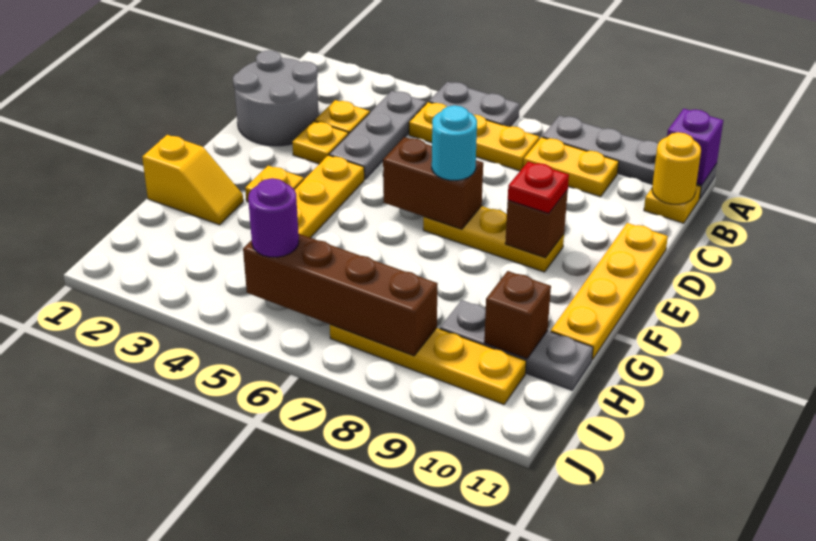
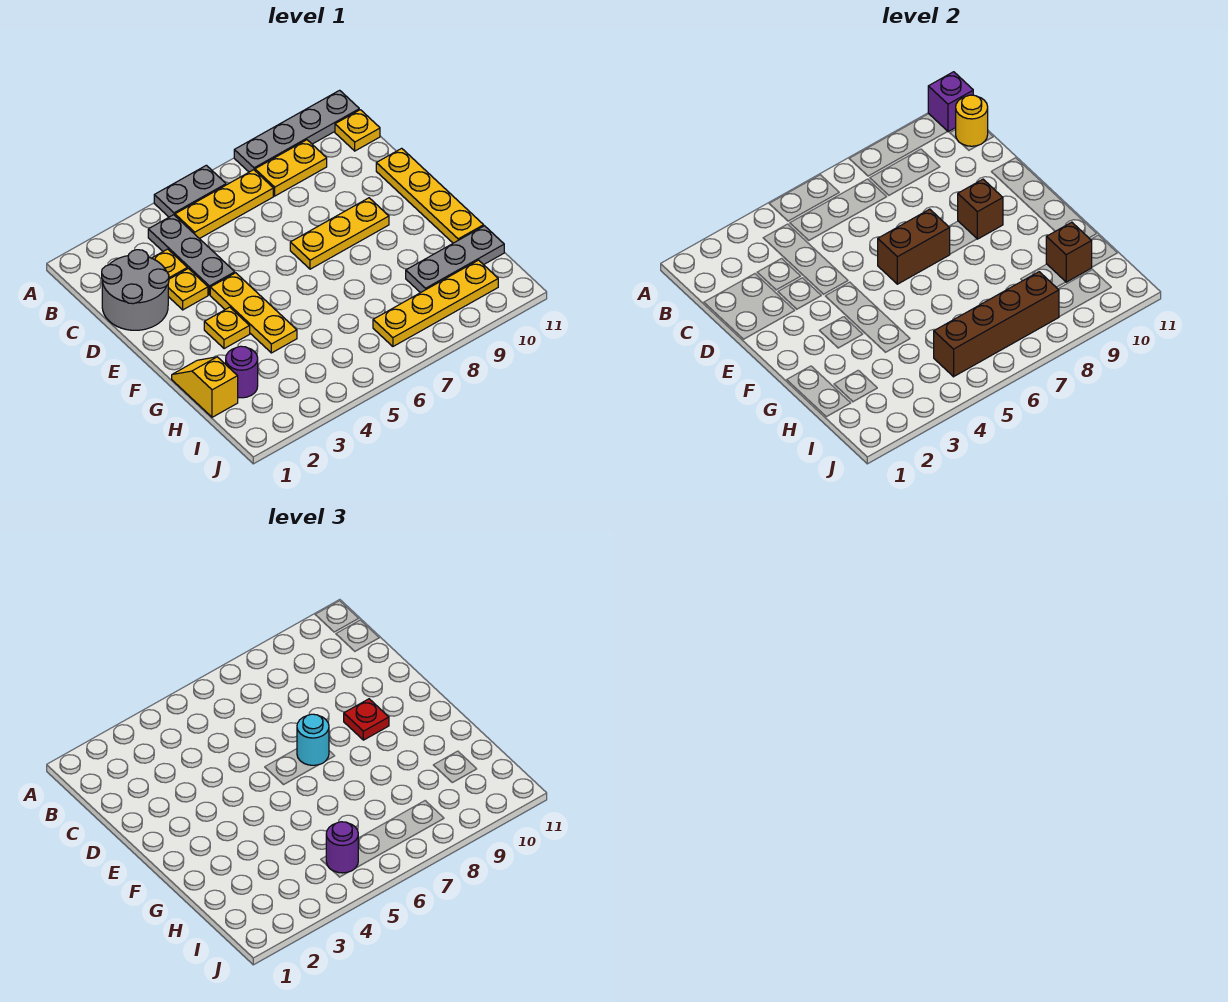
yellow slope G1:G2 level 1 top 1 -> yellow slope G1:H1 level 1 top H
none -> purple round brick H2 level 1

